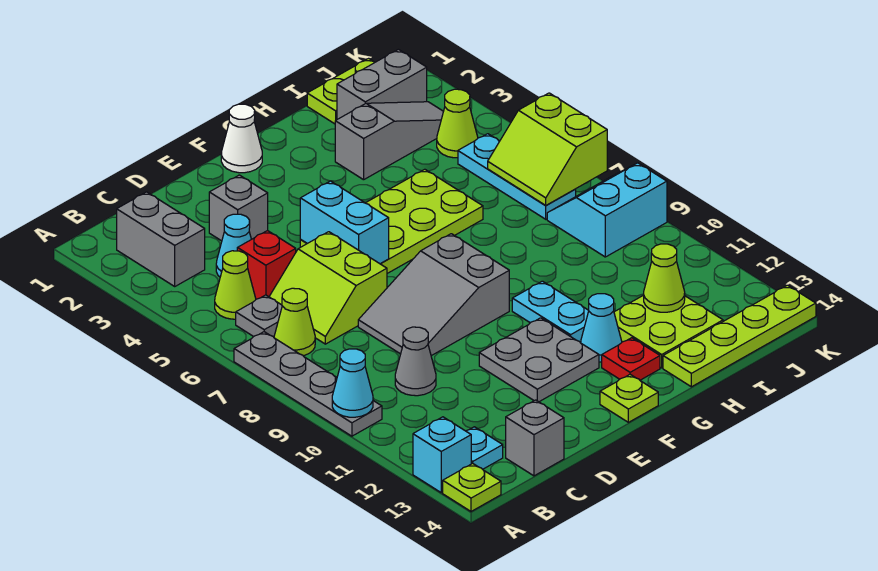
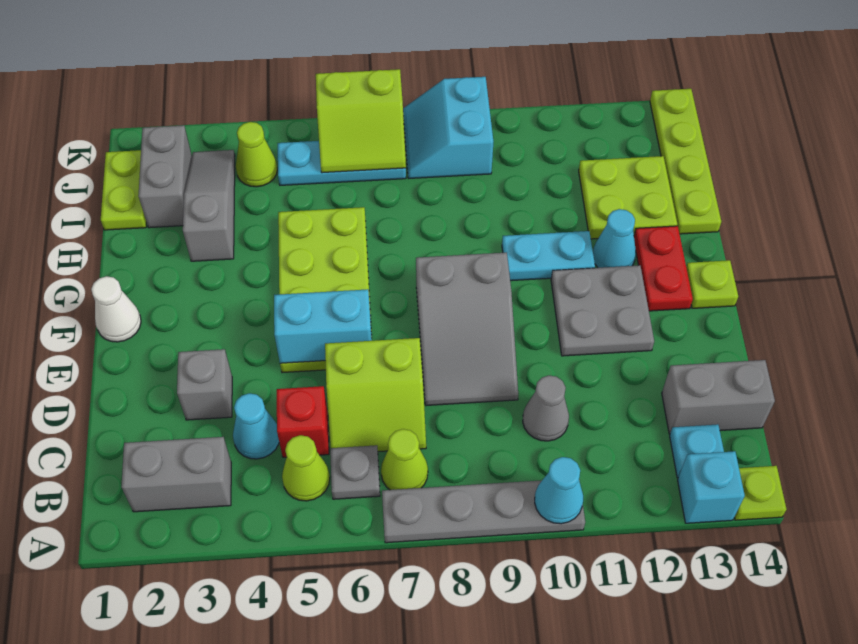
grey brick C14 level 1 -> grey brick C13:C14 level 1
red plate G13 level 1 -> red plate F13:G13 level 1
lime cone I12 level 2 -> none

